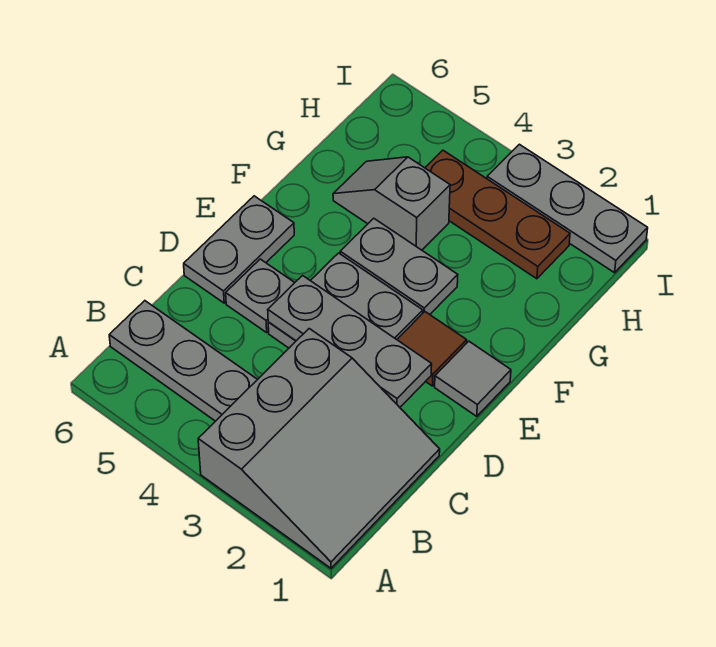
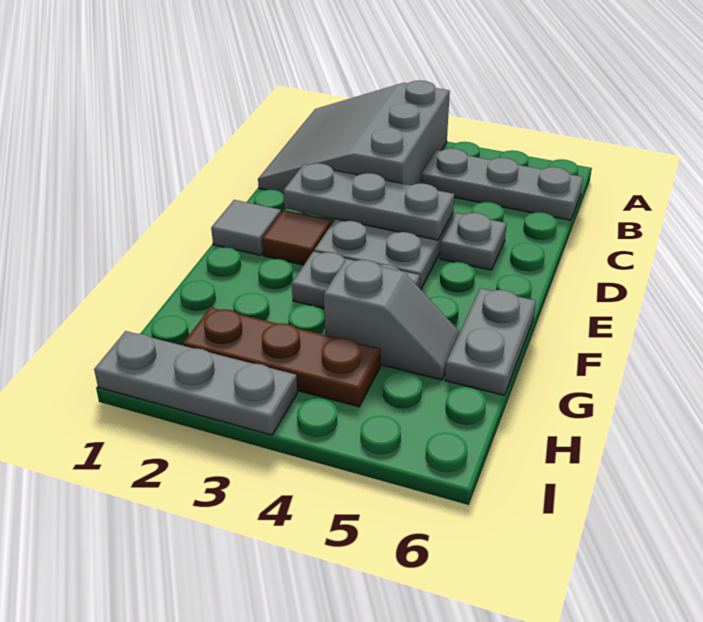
grey plate D6:E6 level 1 -> grey plate F6:G6 level 1

